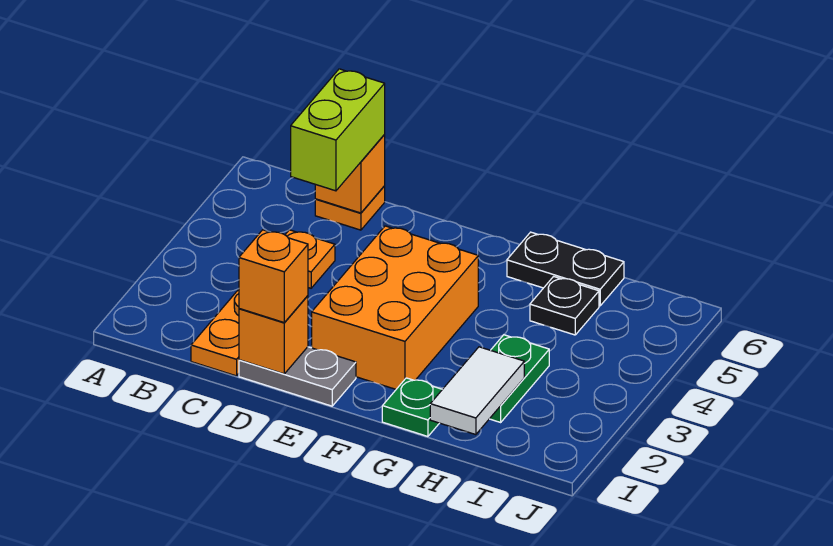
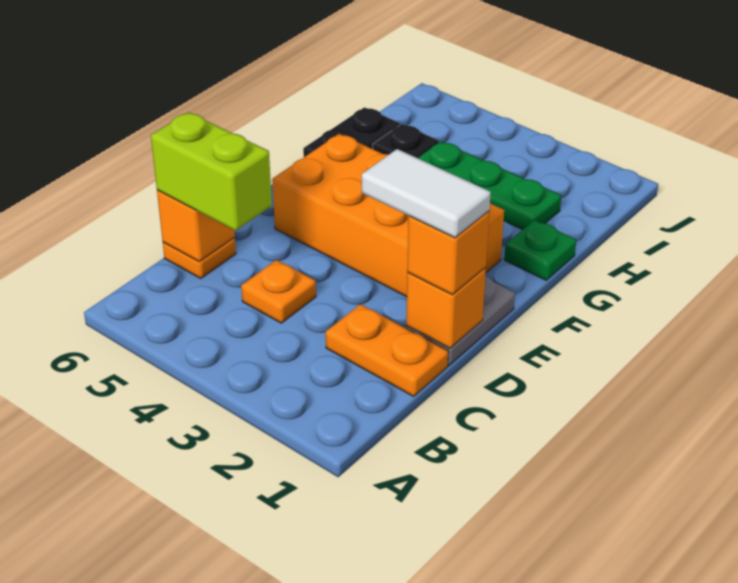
orange brick E2:F4 level 1 -> orange brick E2:F5 level 1
white tile H1:H2 level 2 -> white tile D1:D2 level 4
green plate H2:H3 level 1 -> green plate H2:H4 level 1

